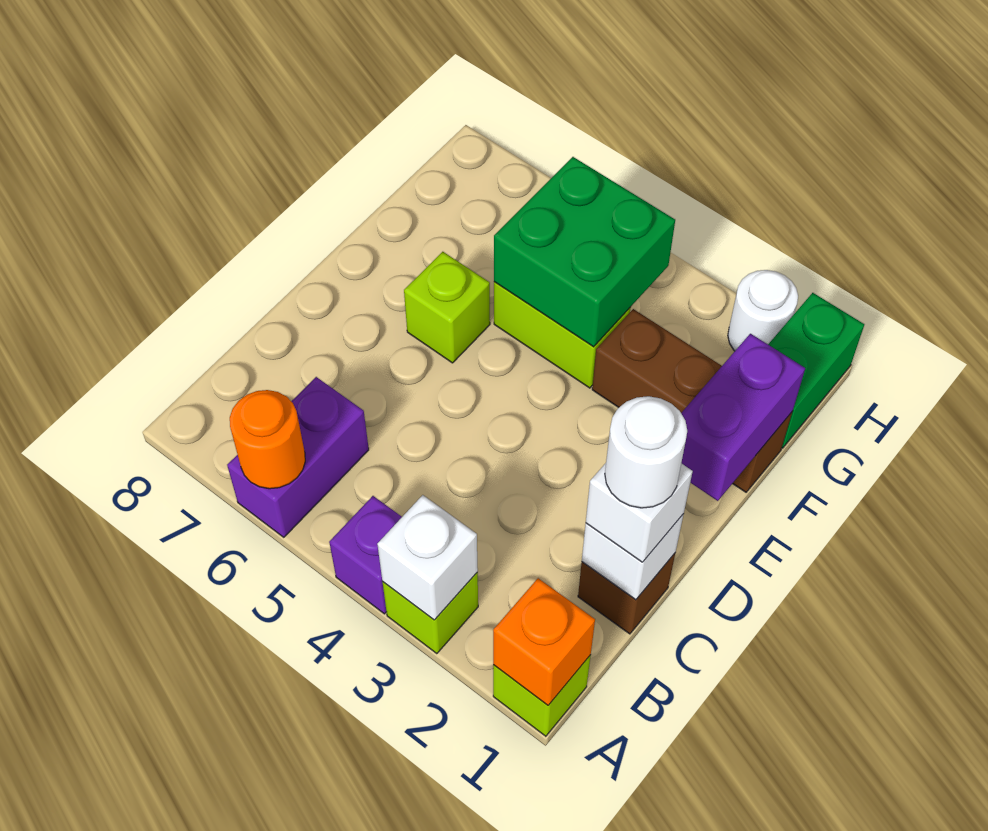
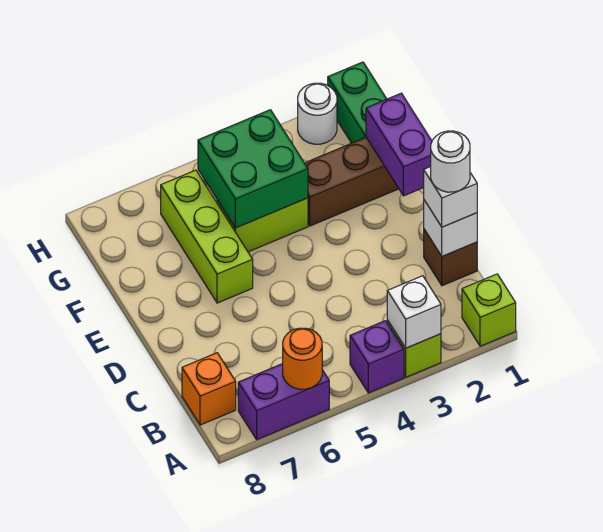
orange brick A1 level 2 -> orange brick B8 level 1
purple brick A6:B6 level 1 -> purple brick A6:A7 level 1
lime brick E6 level 1 -> lime brick E6:G6 level 1

